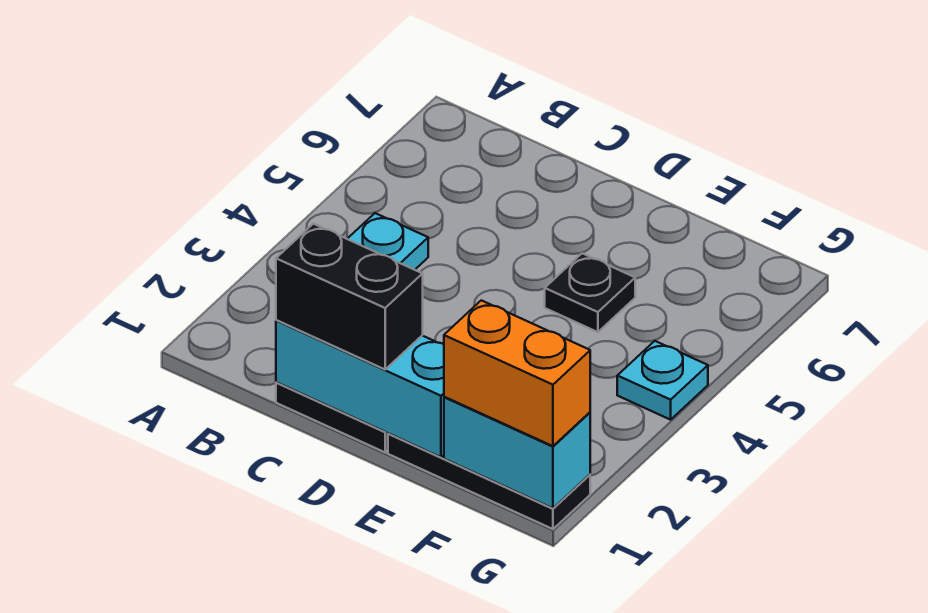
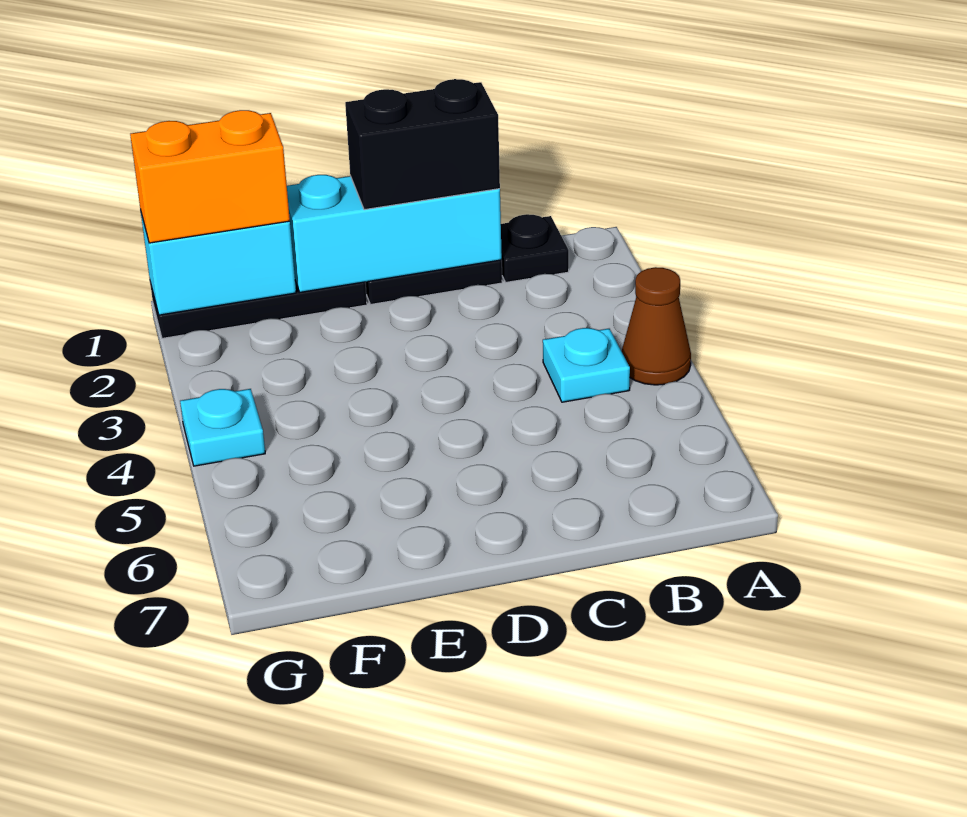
none -> brown cone A4 level 1
black plate E5 level 1 -> black plate B1 level 1

